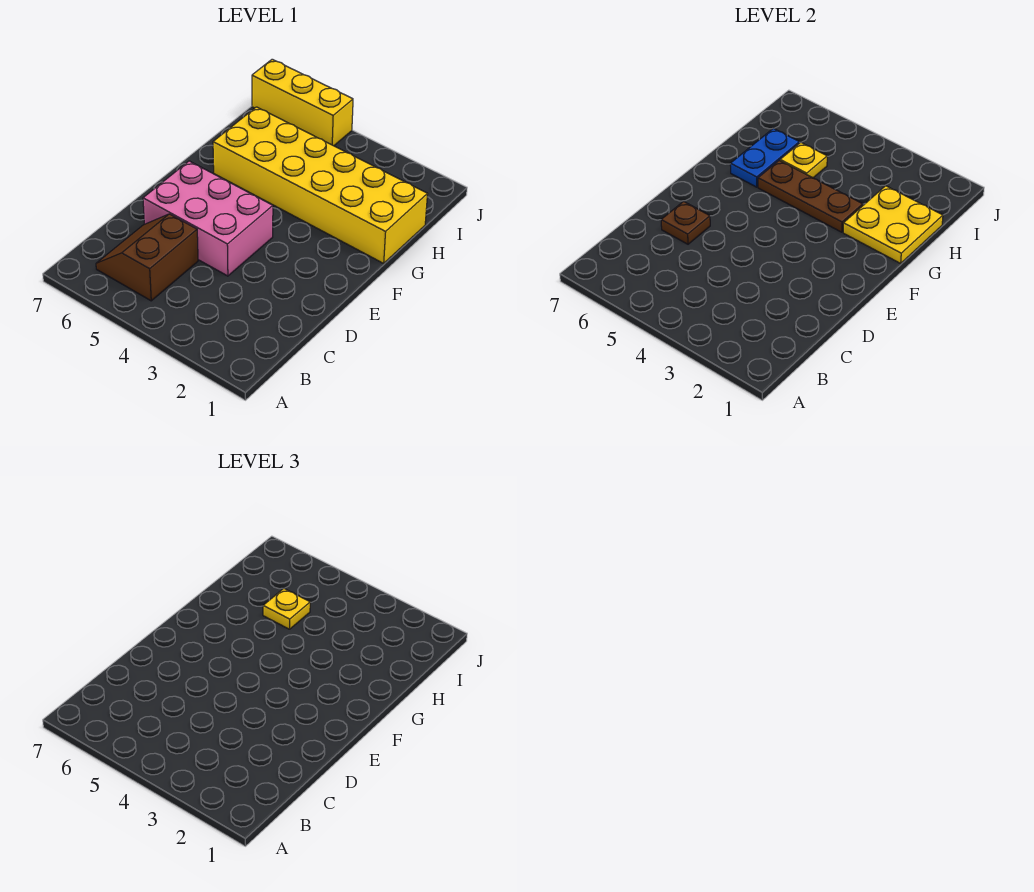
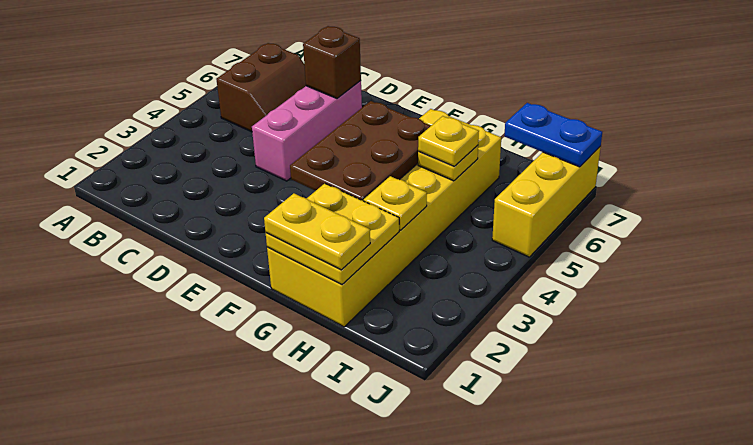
brown slope B5:C6 level 1 top 5 -> brown slope B5:C6 level 1 top B
pink brick D4:E6 level 1 -> pink brick D4:D6 level 1
brown plate D6 level 2 -> brown brick D6 level 2
none -> yellow plate G1:H1 level 3
brown plate G3:G5 level 2 -> brown plate F3:G5 level 2
blue plate G6:H6 level 2 -> blue plate I7:J7 level 2
none -> yellow plate H3 level 2

